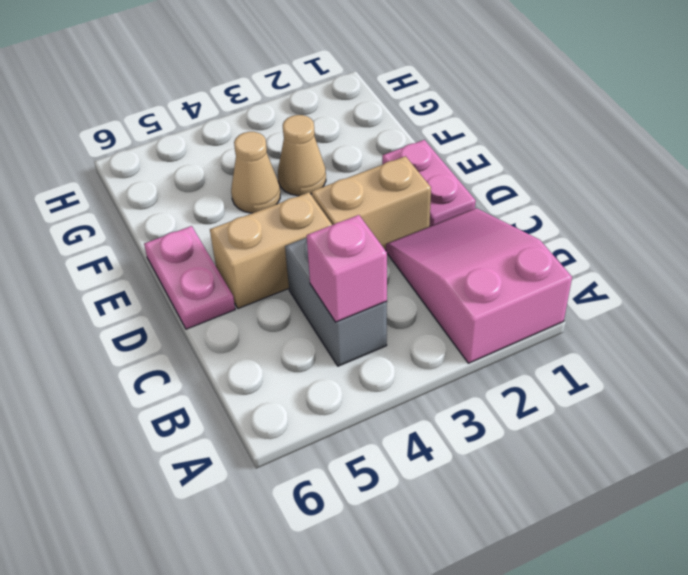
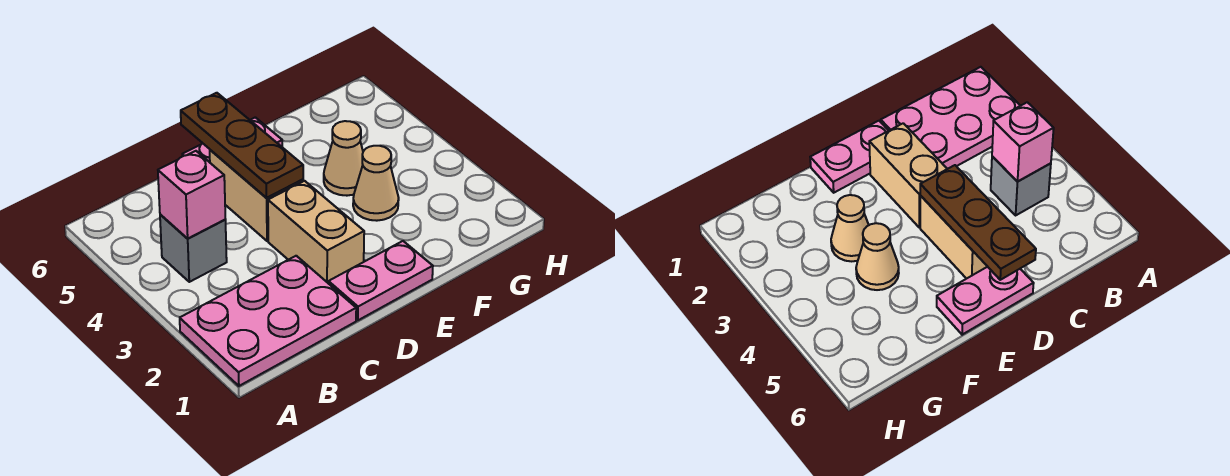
pink slope A1:C2 level 1 top A -> pink plate A1:C2 level 1
grey brick B4:C4 level 1 -> grey brick B4 level 1
none -> brown plate D4:D6 level 2

